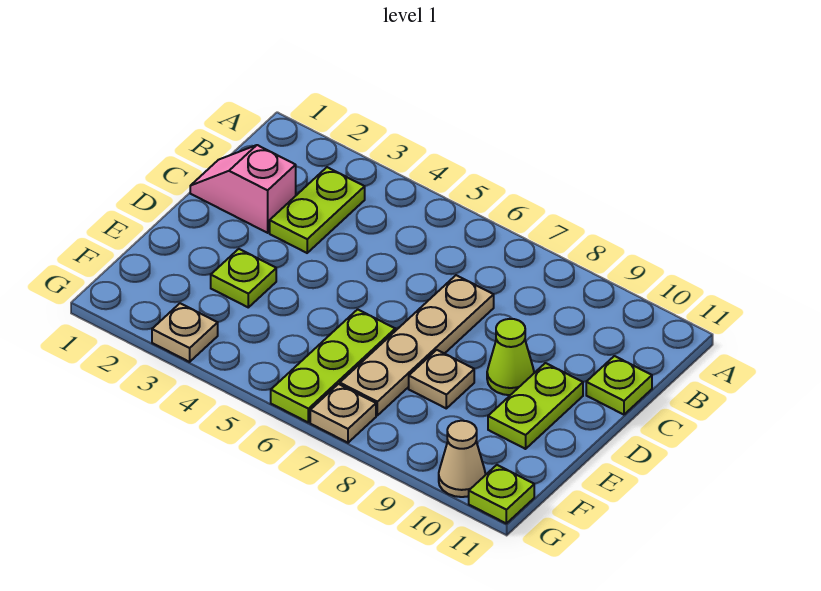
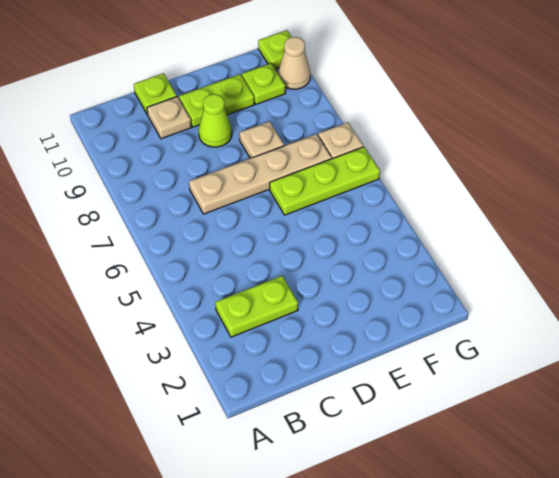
pink slope C1:C2 level 1 top 2 -> none
lime plate E3 level 1 -> lime plate F10 level 1
tan plate G3 level 1 -> tan plate C10 level 1

